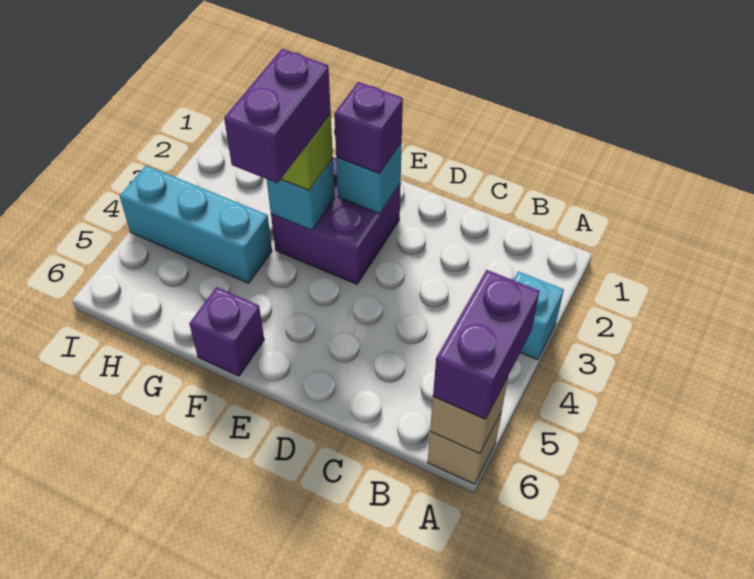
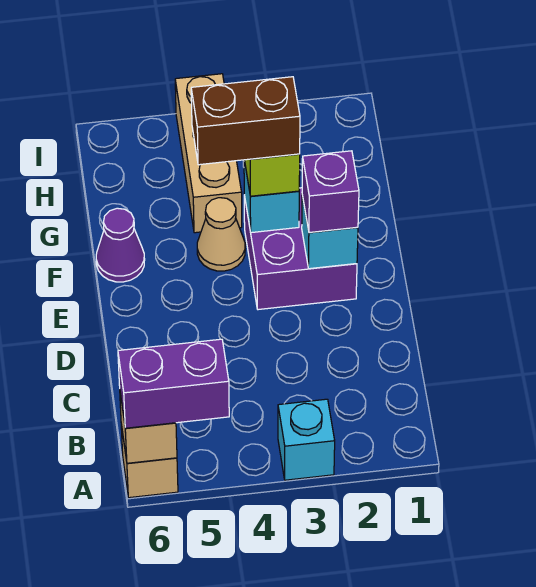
purple brick F3:F4 level 4 -> brown brick F3:F4 level 4
none -> tan cone F4 level 1
purple brick F6 level 1 -> purple cone F6 level 1
cyan brick G4:I4 level 1 -> tan brick G4:I4 level 1

